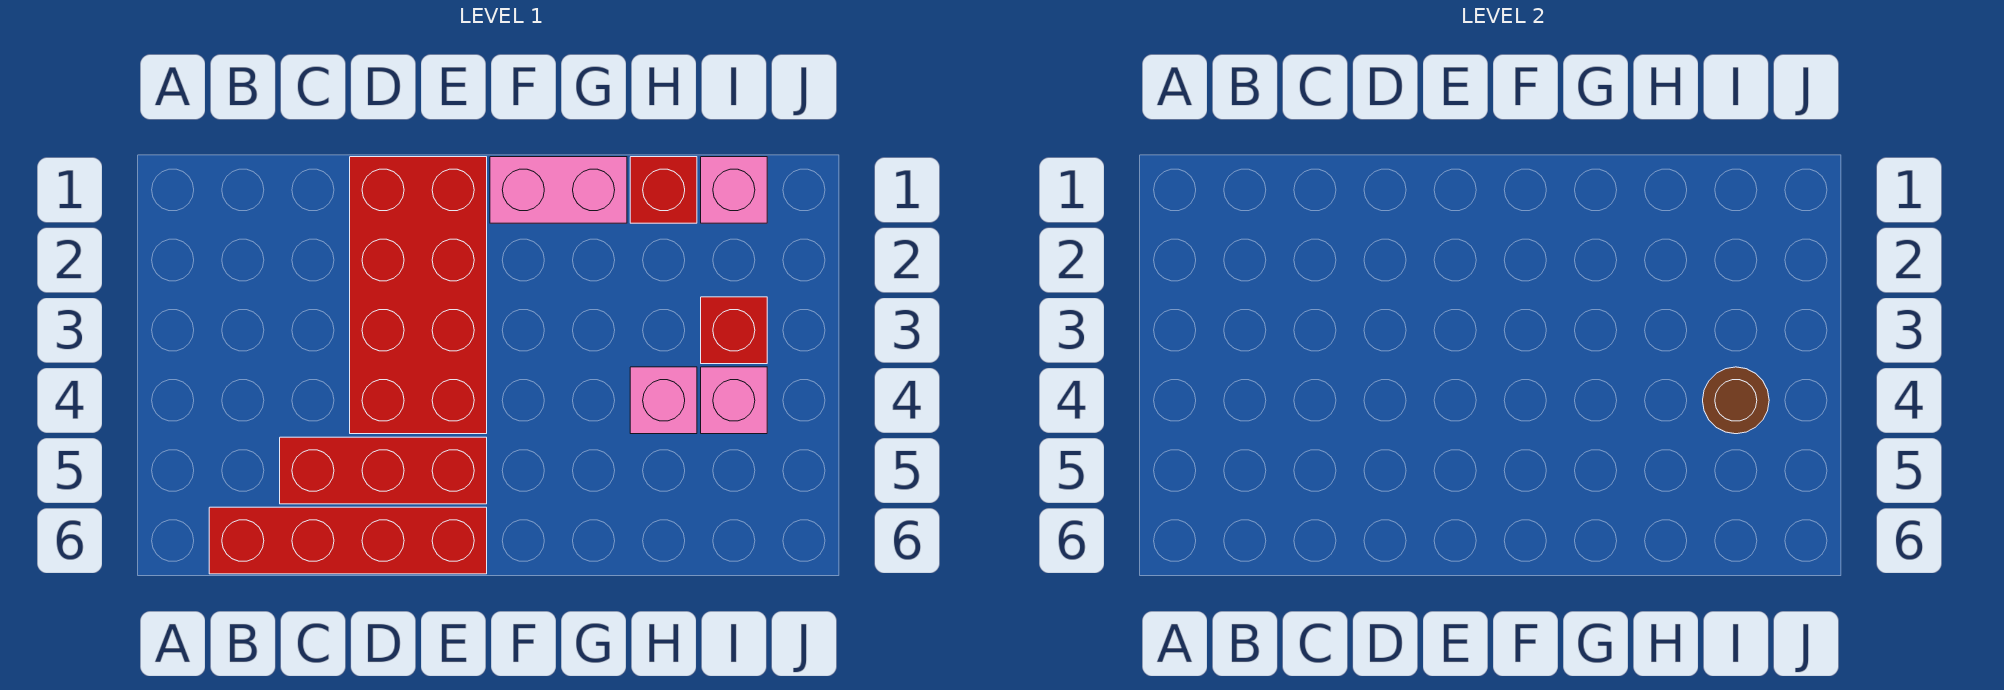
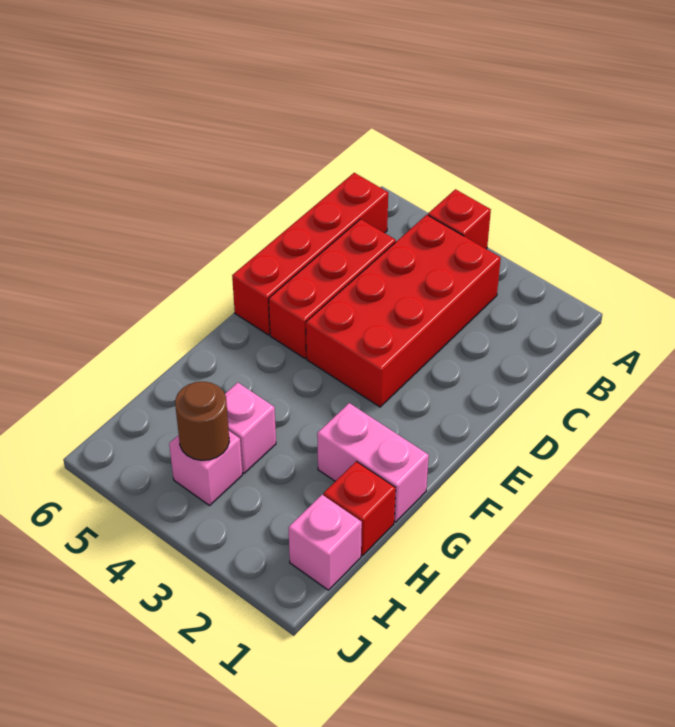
red brick D1:E4 level 1 -> red brick B3:E4 level 1
pink brick F1:G1 level 1 -> pink brick G1:G2 level 1
red brick I3 level 1 -> red brick A4 level 1

